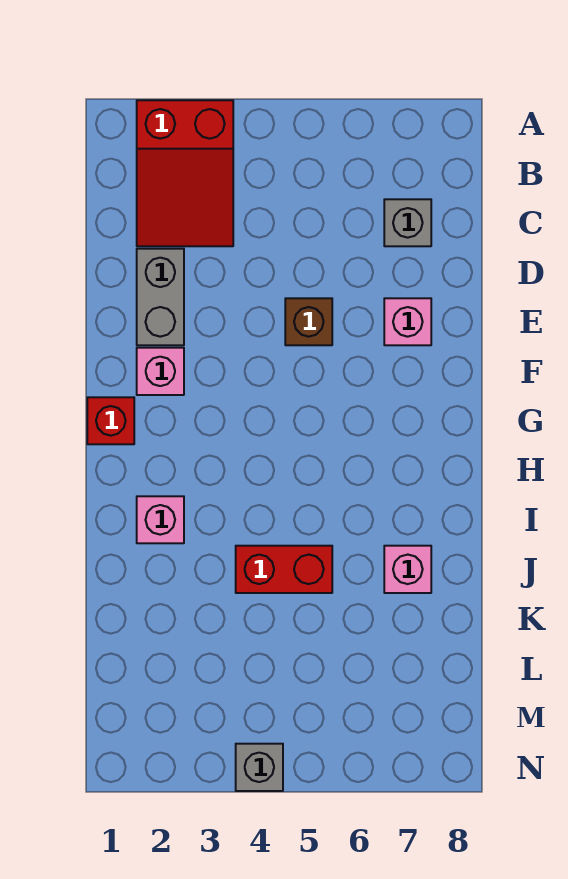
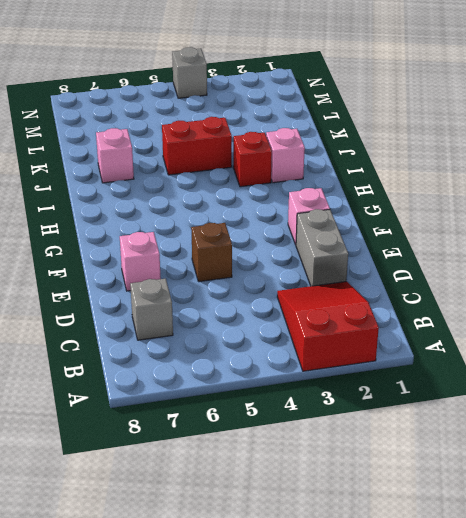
red brick G1 level 1 -> red brick I3 level 1

